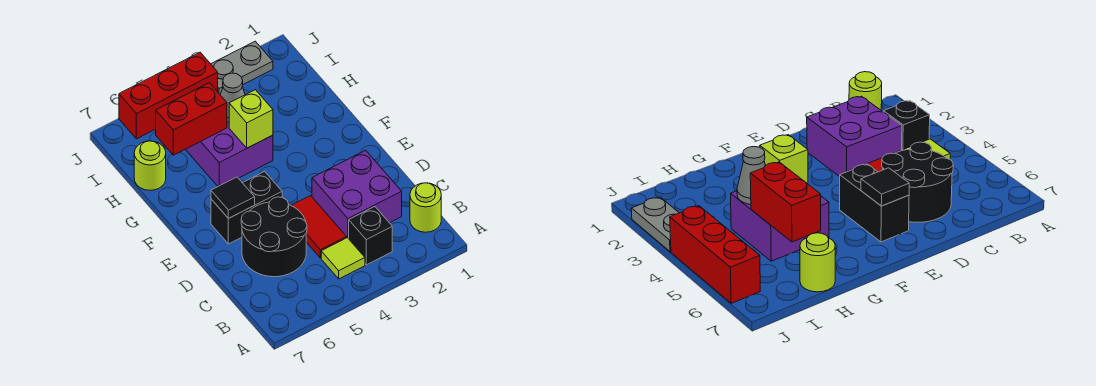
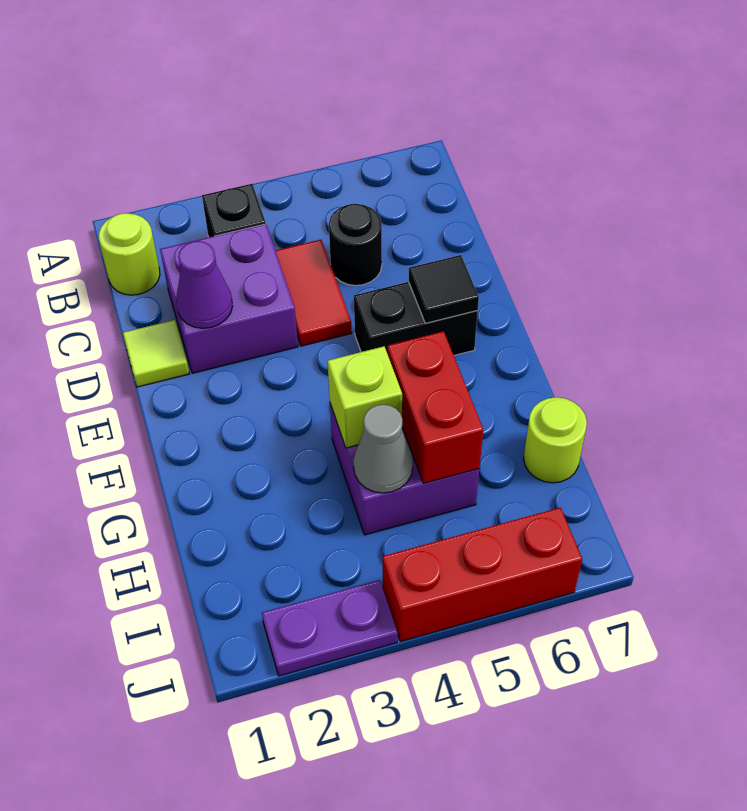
lime tile B4 level 1 -> lime tile D1 level 1
black round brick C5:D6 level 1 -> black round brick C5 level 1
none -> purple cone D2 level 2
red brick H5:H6 level 2 -> red brick G5:H5 level 2
grey plate J2:J3 level 1 -> purple plate J2:J3 level 1

